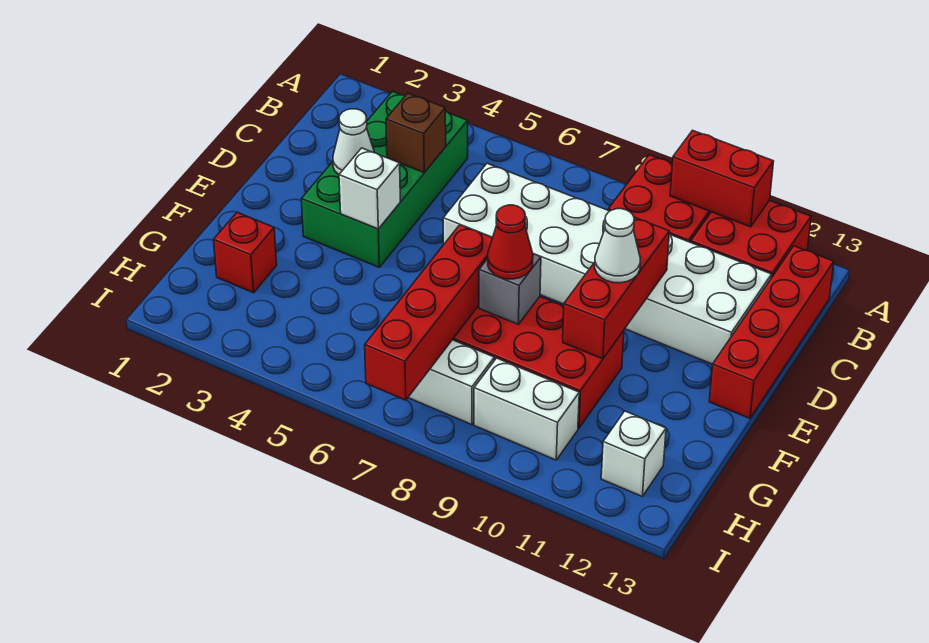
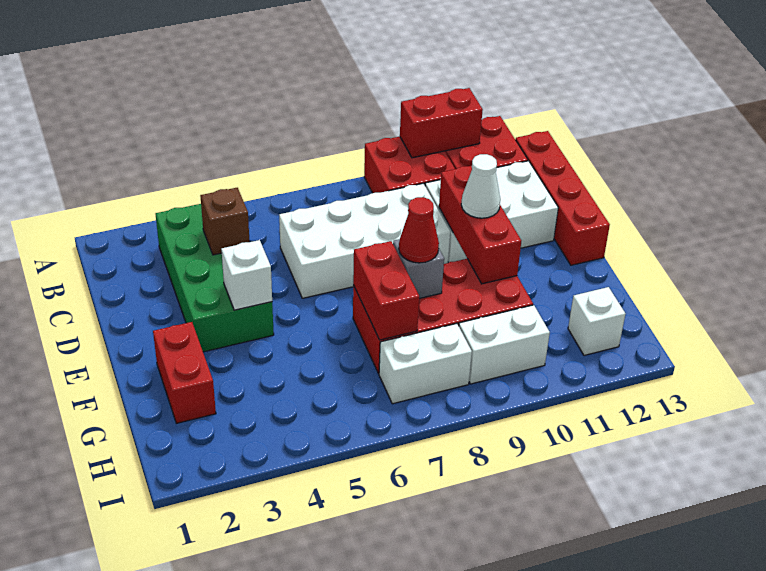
white cone D3 level 2 -> none
red brick F7:I7 level 2 -> red brick F7:G7 level 2
red brick G2 level 1 -> red brick F2:G2 level 1

